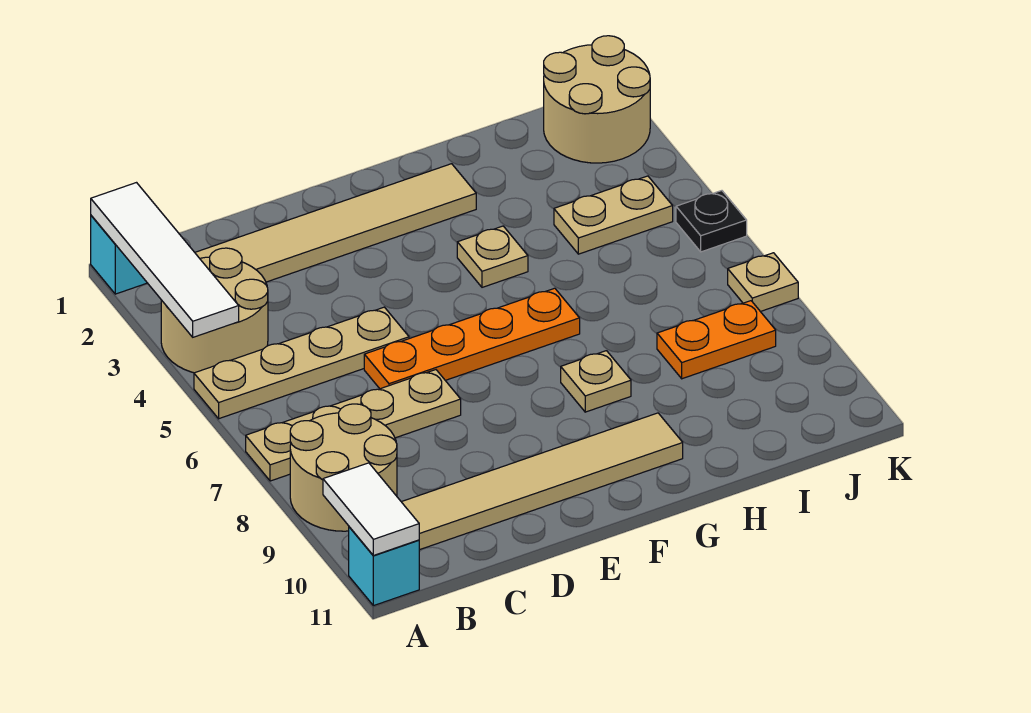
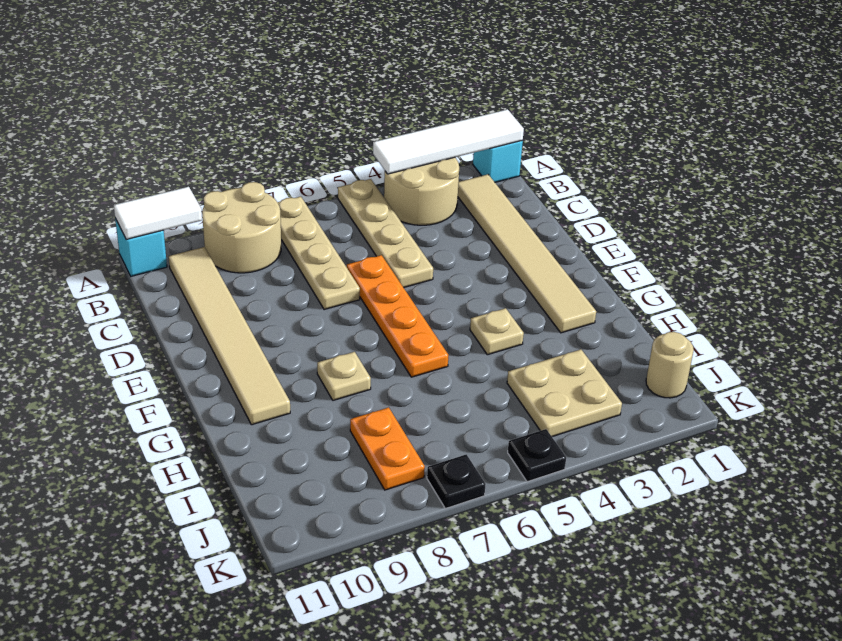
tan plate I4:J4 level 1 -> tan plate I3:J4 level 1
tan round brick J1:K2 level 1 -> tan round brick J1 level 1
tan plate K7 level 1 -> black plate K7 level 1

